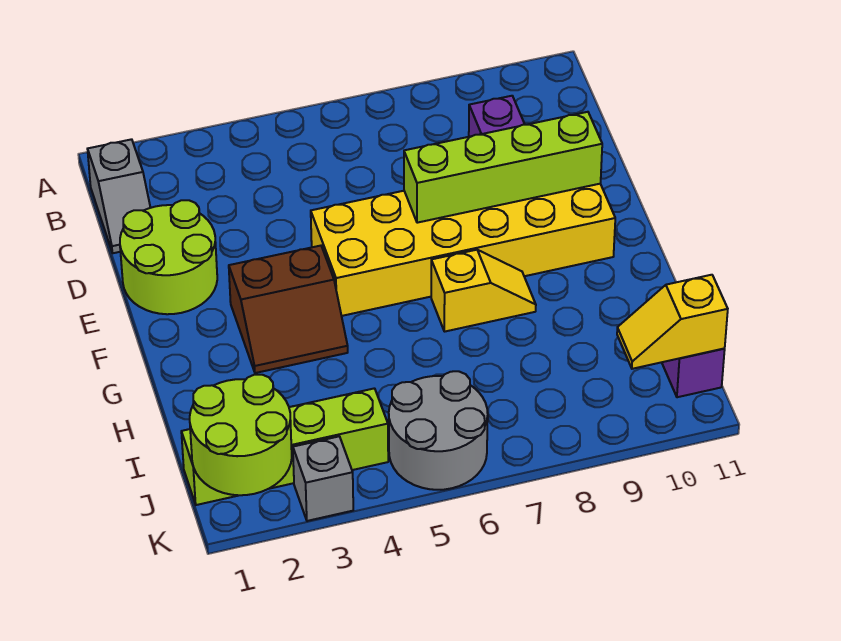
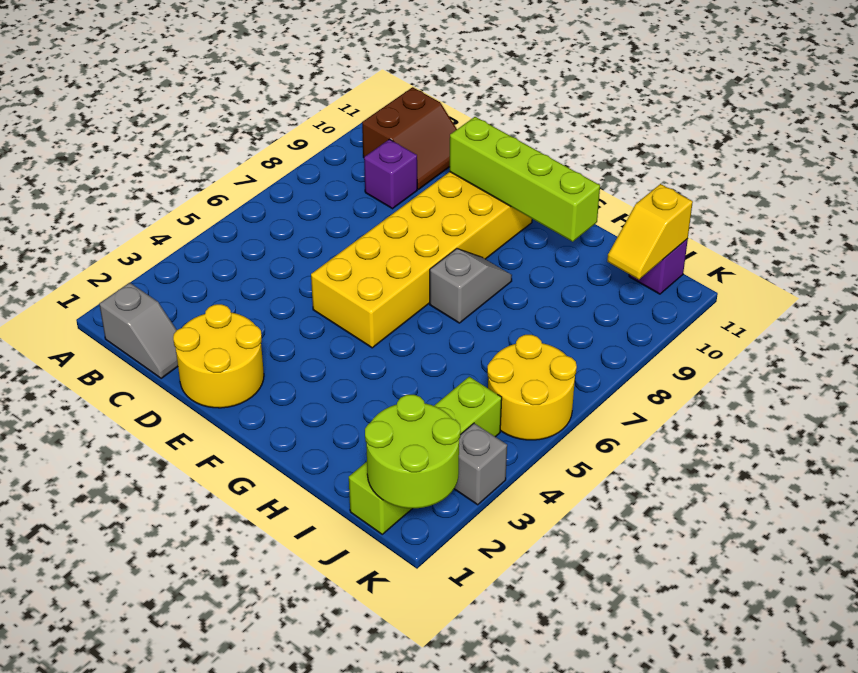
lime round brick D1:E2 level 1 -> yellow round brick D1:E2 level 1
lime brick E7:E10 level 2 -> lime brick E10:H10 level 2
brown slope F3:G4 level 1 top F -> brown slope B10:C11 level 1 top B
yellow slope G7:G8 level 1 top 7 -> grey slope G7:G8 level 1 top 7
grey round brick J5:K6 level 1 -> yellow round brick J5:K6 level 1

